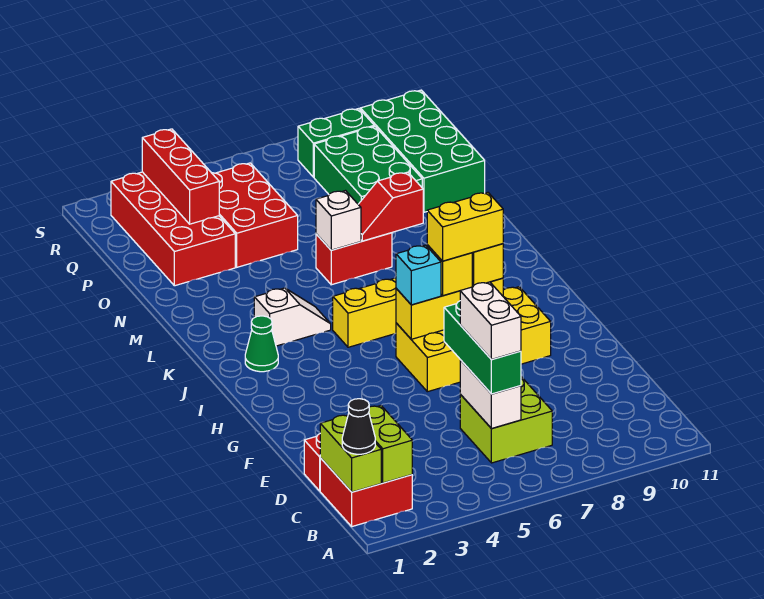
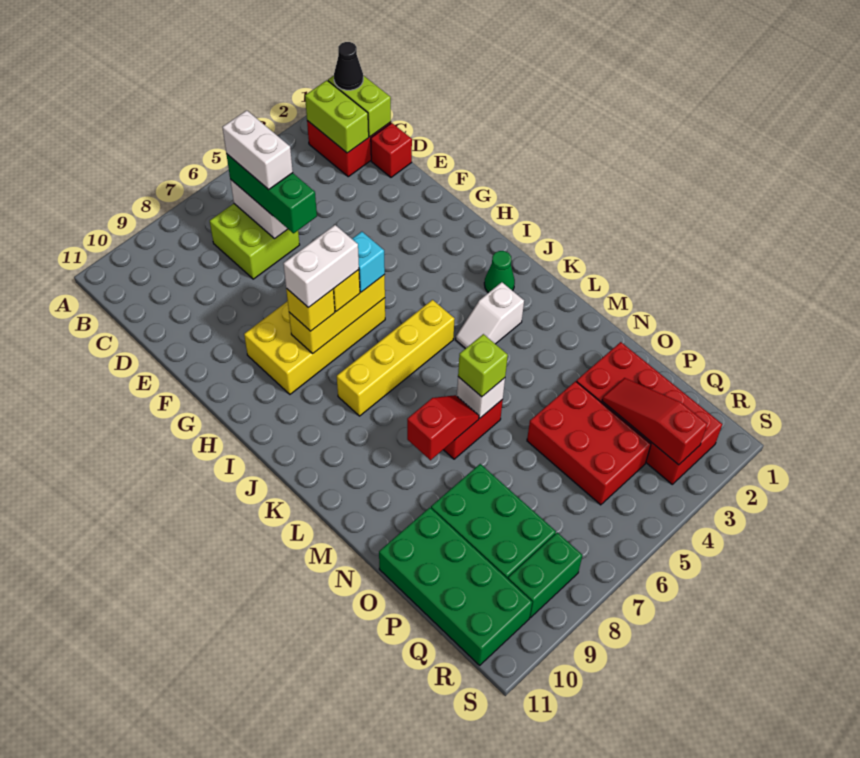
yellow brick H7:H8 level 4 -> white brick H7:H8 level 4
none -> lime brick M6 level 3
red brick P3:R3 level 2 -> red slope P3:R3 level 2 top R

